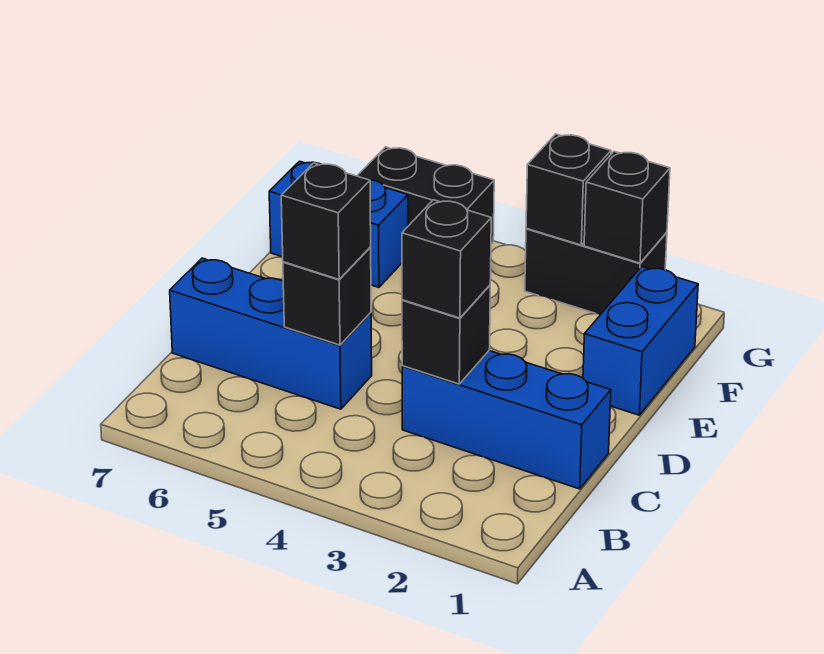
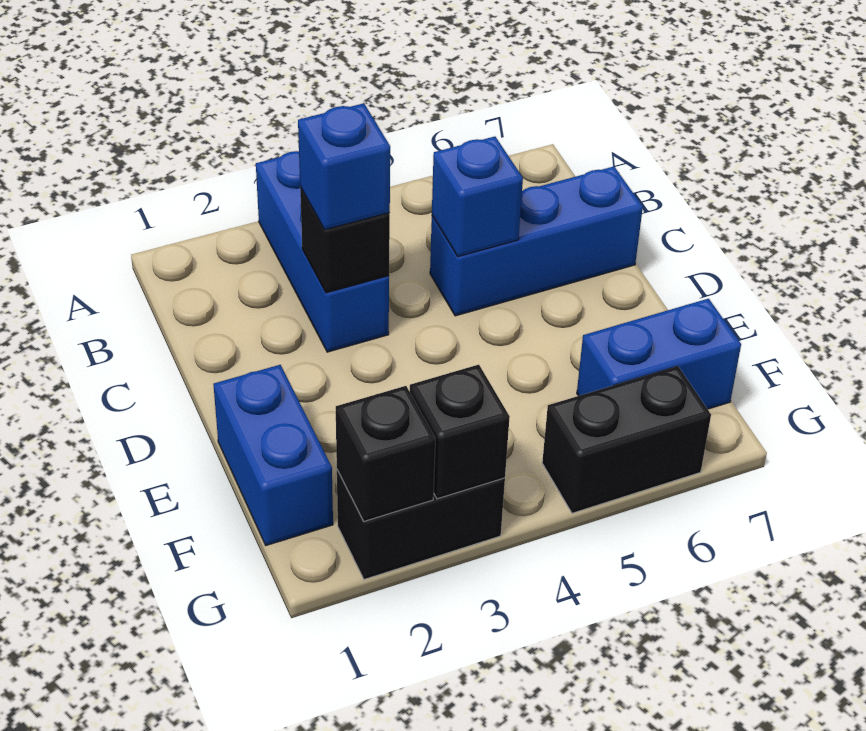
blue brick C1:C3 level 1 -> blue brick A3:C3 level 1
black brick C3 level 3 -> blue brick C3 level 3
black brick C5 level 2 -> blue brick C5 level 2
black brick C5 level 3 -> none

